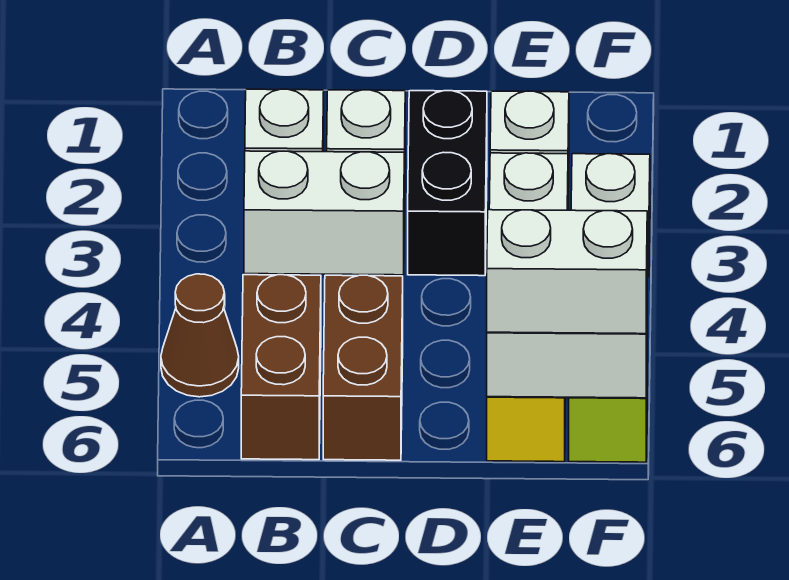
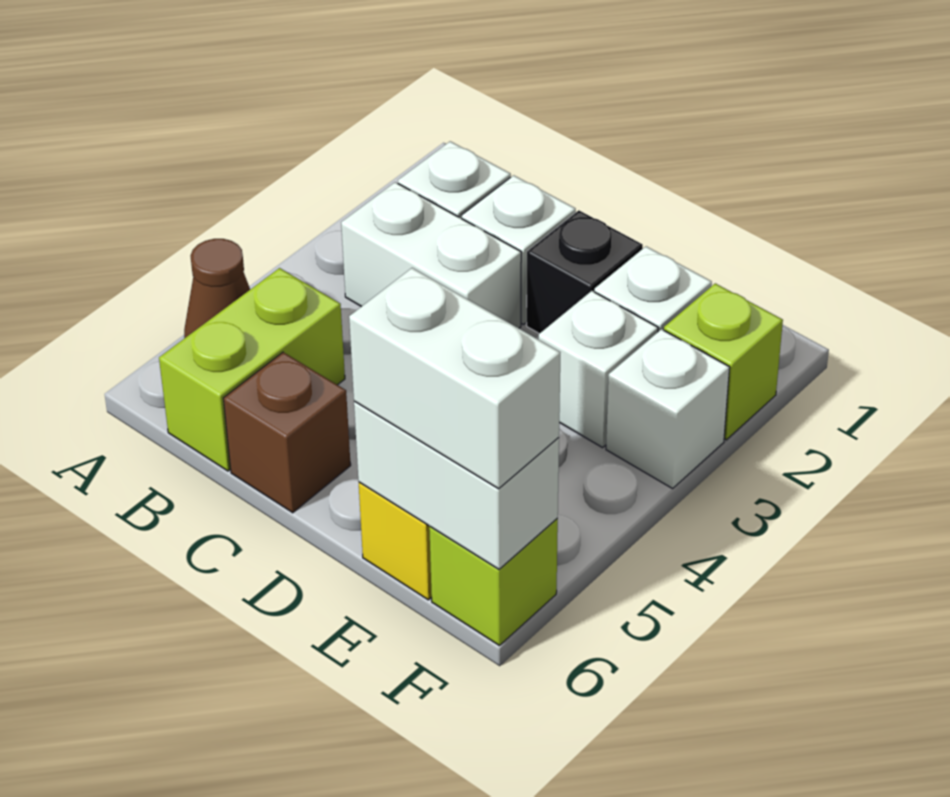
brown brick B5:B6 level 1 -> lime brick B5:B6 level 1
brown brick C5:C6 level 1 -> brown brick C6 level 1
black brick D2:D3 level 1 -> black brick D2 level 1
none -> lime brick F2 level 1

